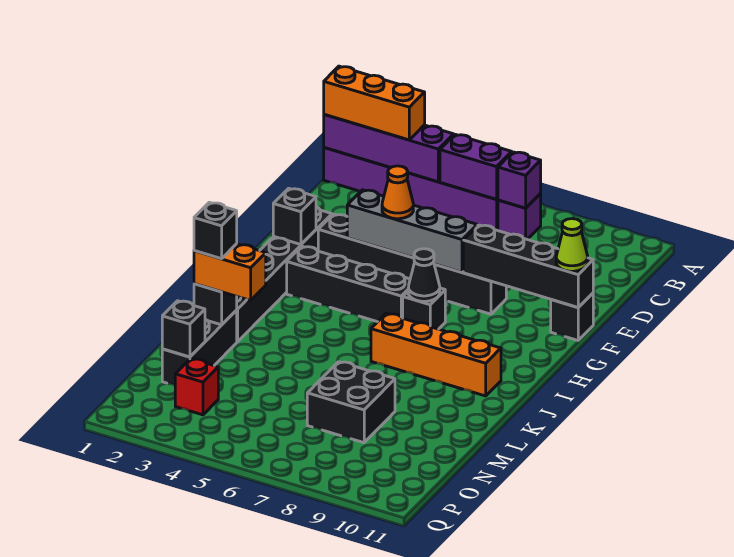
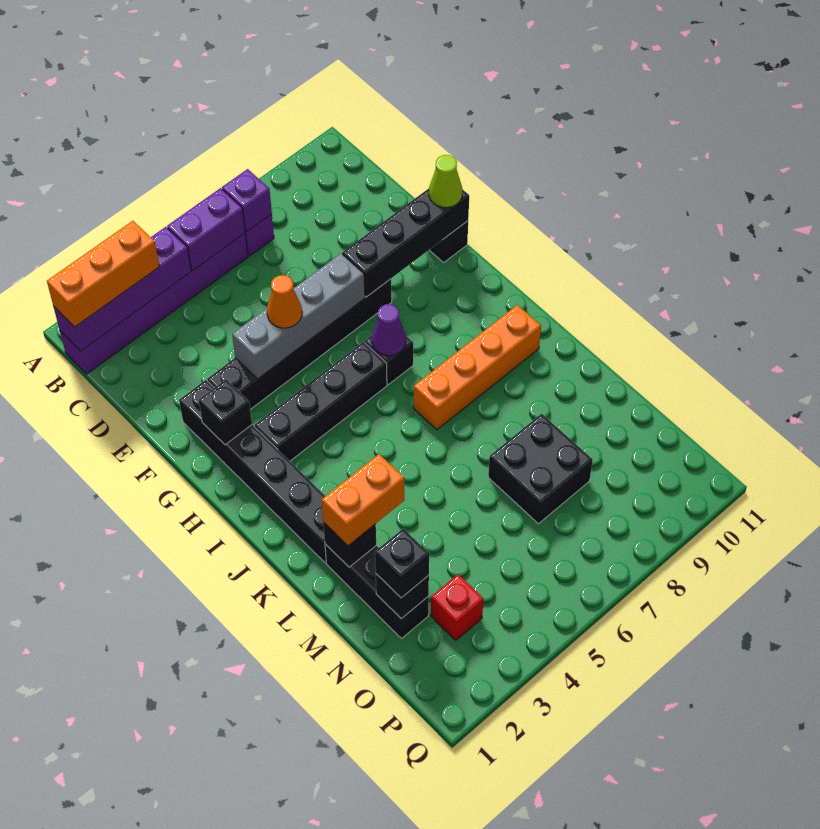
black cone H7 level 2 -> purple cone H7 level 2
black brick L2 level 4 -> black brick N2 level 3

